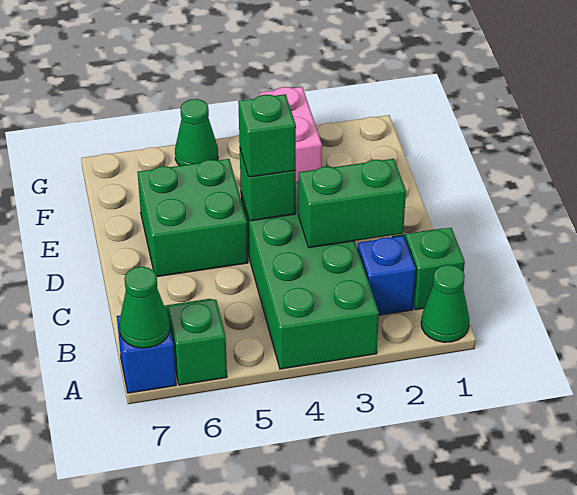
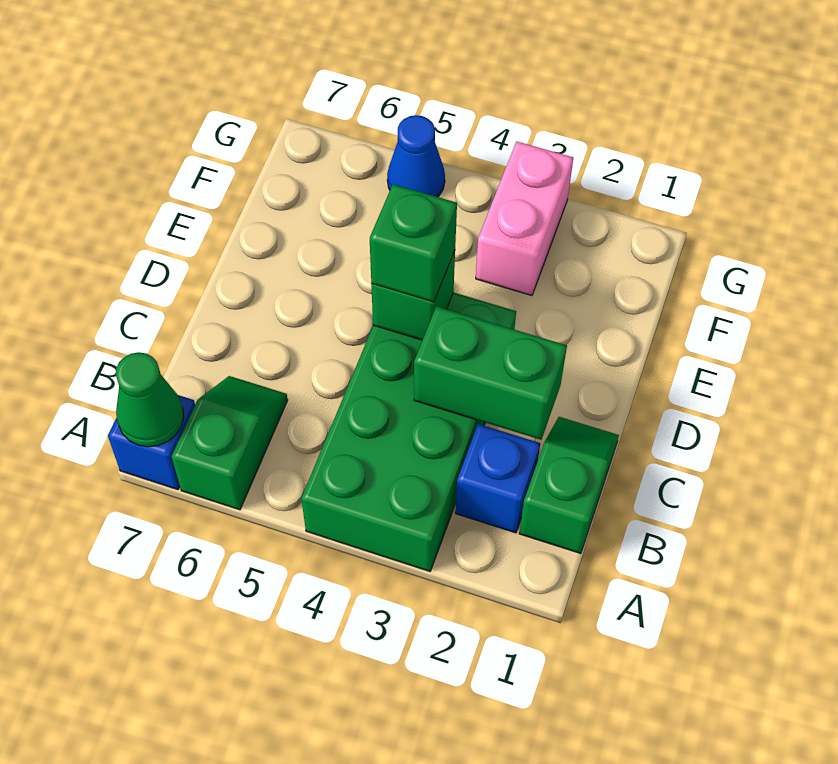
green cone A1 level 1 -> none
green brick D5:E6 level 1 -> none
green cone G5 level 1 -> blue cone G5 level 1

